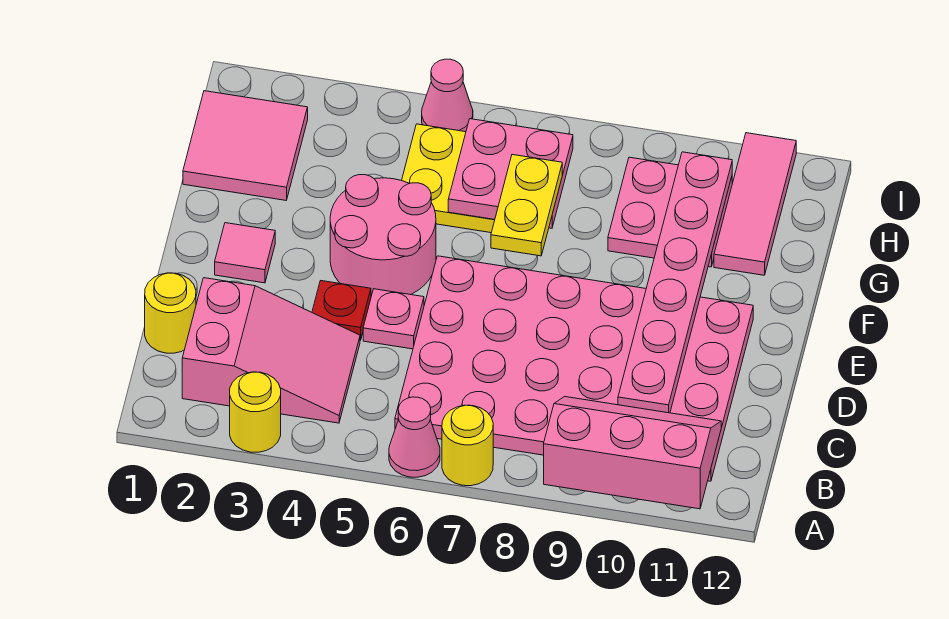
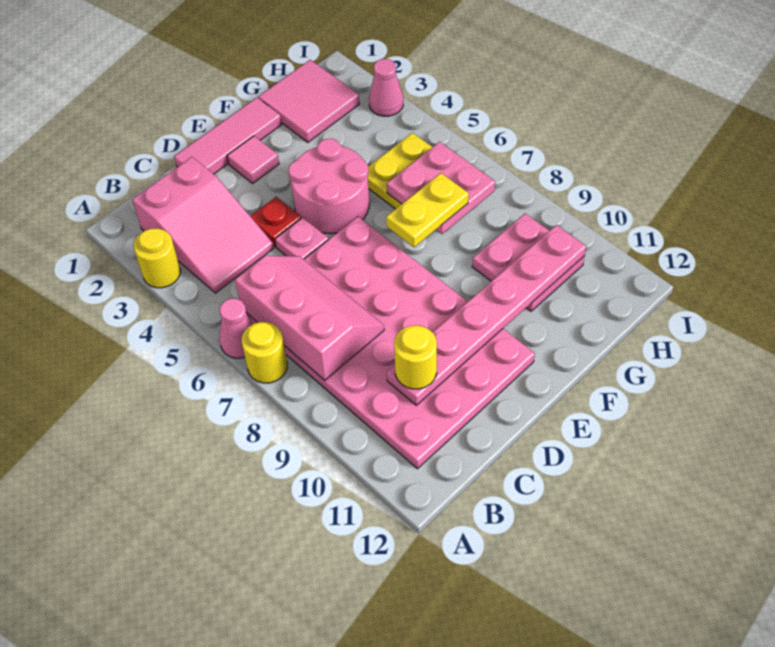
pink slope A9:B11 level 2 top A -> pink slope B6:C8 level 2 top B
yellow round brick C1 level 1 -> yellow round brick C10 level 3
pink tile G11:I11 level 1 -> pink tile D1:F1 level 1
pink cone I5 level 1 -> pink cone I3 level 1

